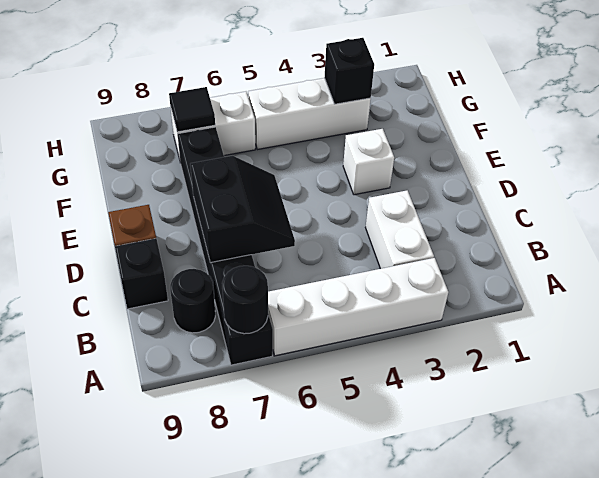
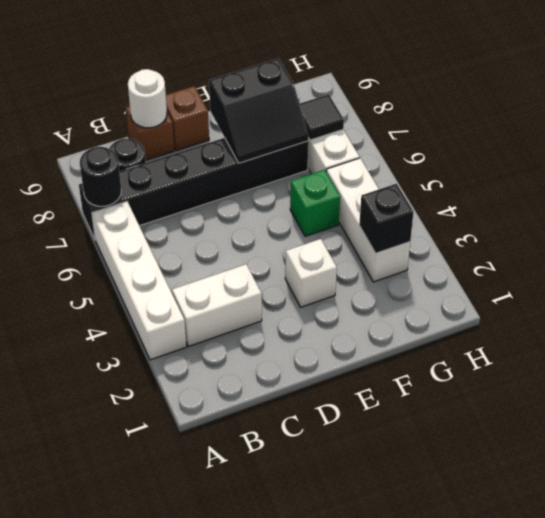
black slope C6:D7 level 2 top 7 -> black slope E7:F8 level 2 top 8
black brick C9 level 1 -> brown brick C9 level 1
none -> white round brick C9 level 2
none -> green brick F5 level 1

